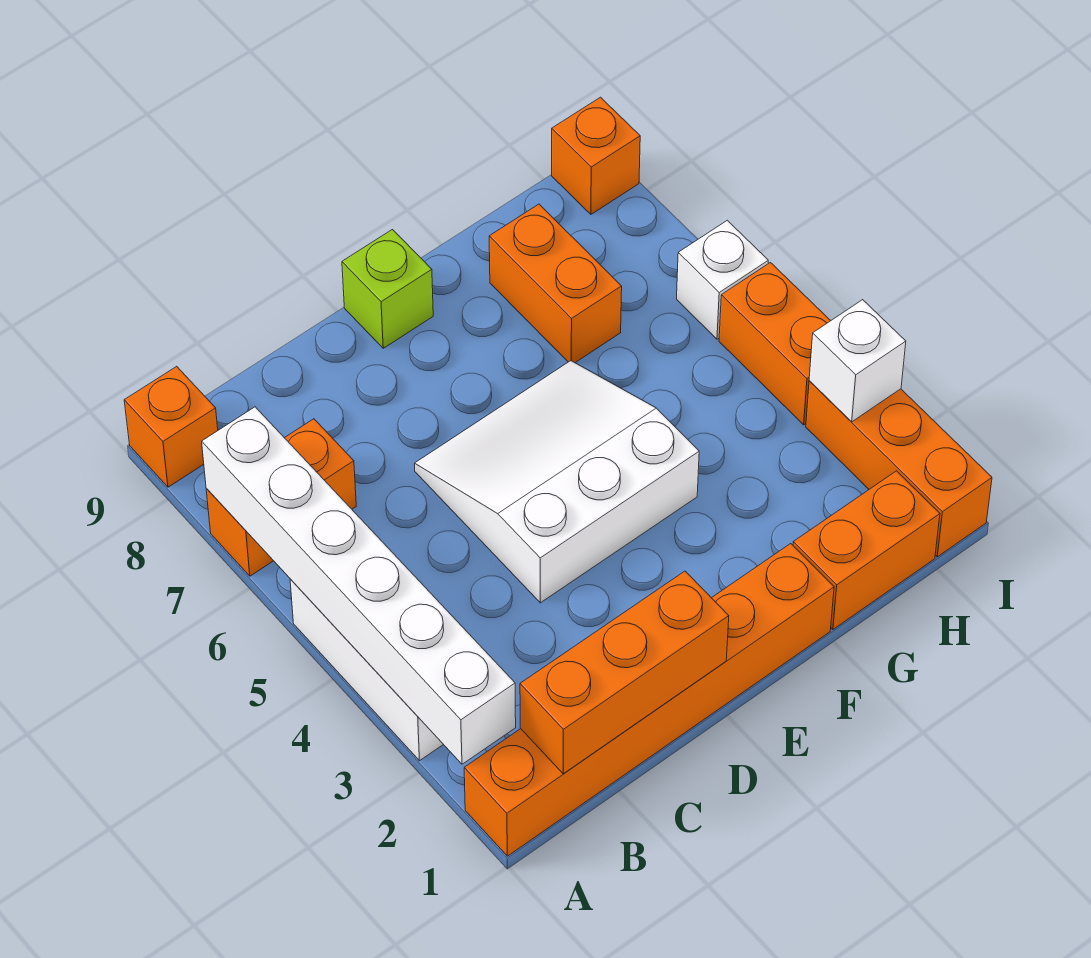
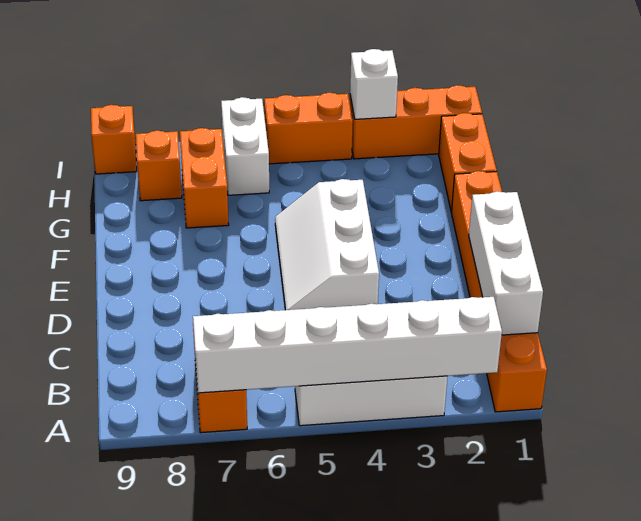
orange brick A9 level 1 -> orange brick H8 level 1
orange brick B1:D1 level 2 -> white brick B1:D1 level 2
white slope D4:F6 level 1 top 4 -> white slope D4:F5 level 1 top 4
lime brick E9 level 1 -> none
orange brick G7:G8 level 1 -> orange brick G7:H7 level 1
white brick I6 level 1 -> white brick H6:I6 level 1

